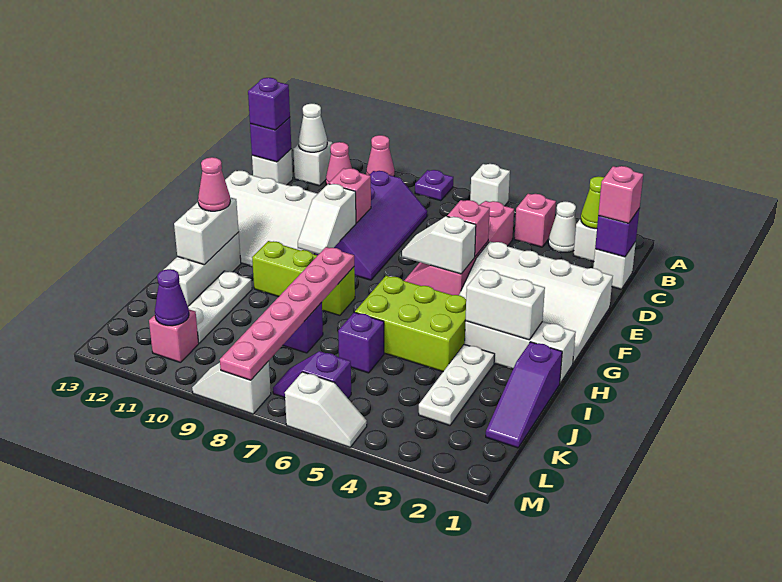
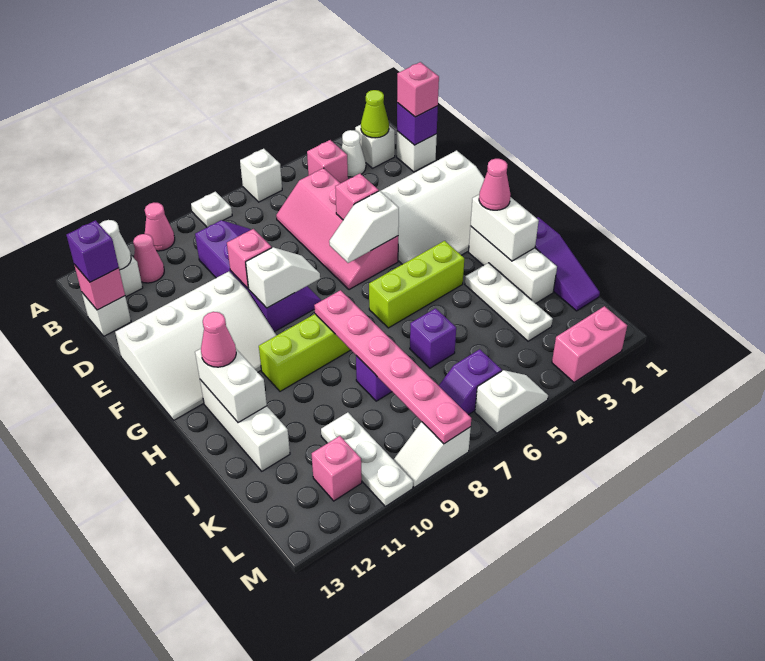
purple plate A8 level 1 -> white plate A8 level 1
purple brick C13 level 2 -> pink brick C13 level 2
white slope F9:G9 level 2 top F -> white slope F8:F9 level 2 top 9
white brick H1:H3 level 1 -> white brick H2:J2 level 1
white brick H2:H3 level 2 -> white brick H2:I2 level 2
none -> pink cone H2 level 3
lime brick H4:I6 level 1 -> lime brick H4:H6 level 1
white plate I11:K11 level 1 -> white plate K10:M10 level 1
purple cone L11 level 2 -> none
none -> pink brick M2:M3 level 1

